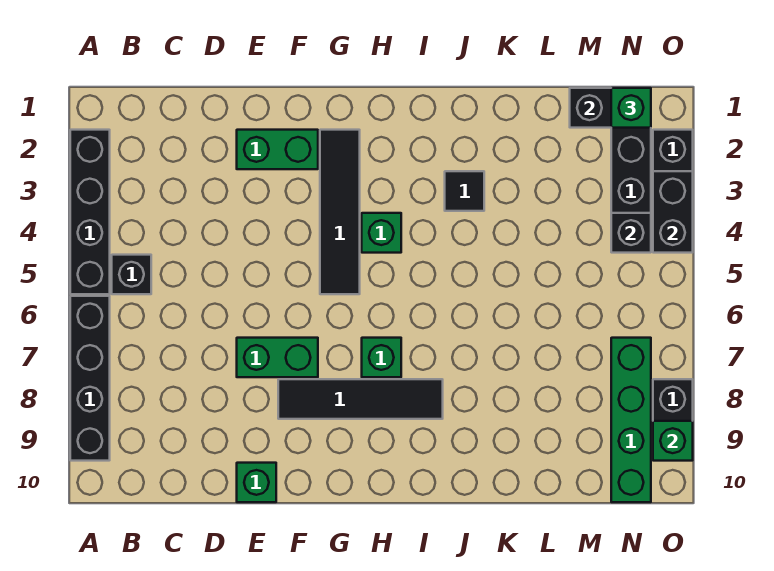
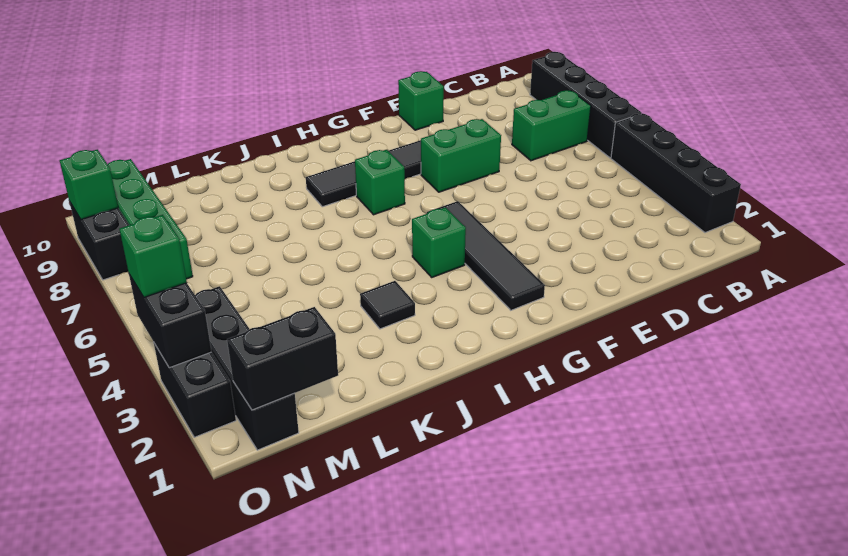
black brick B5 level 1 -> none
green brick E2:F2 level 1 -> green brick B7:C7 level 1
green brick N1 level 3 -> green brick O4 level 3
black brick N4 level 2 -> none

